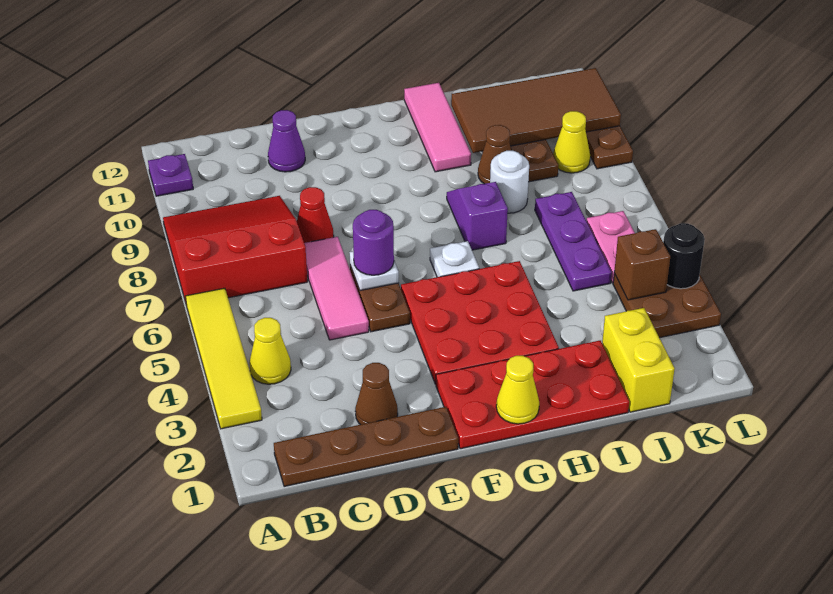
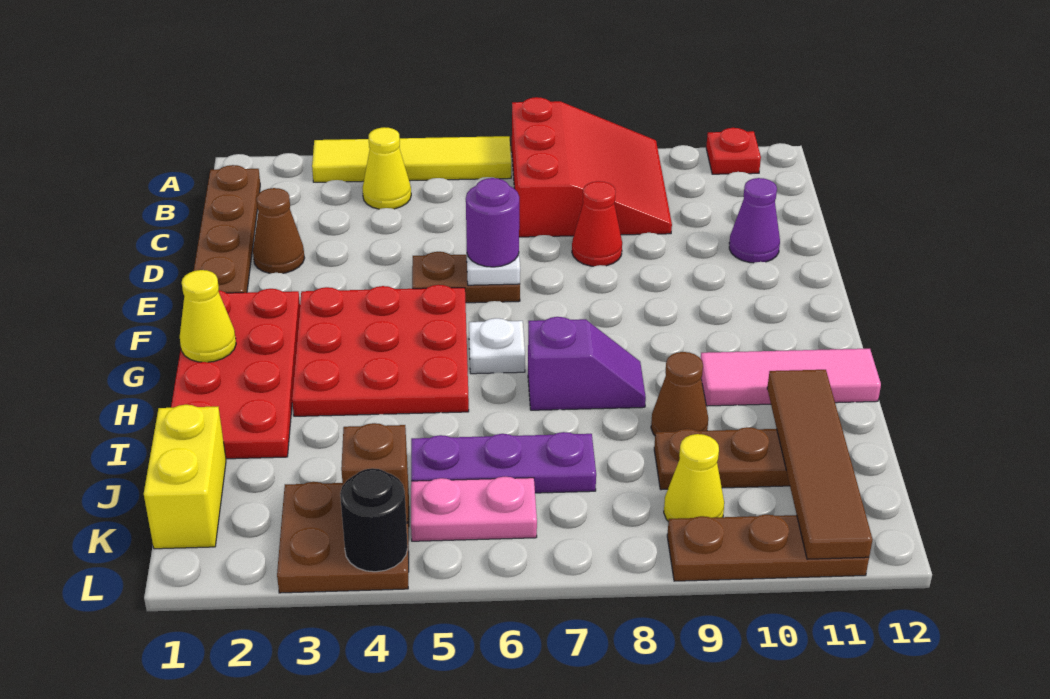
purple plate A11 level 1 -> red plate A11 level 1
pink tile D5:D7 level 1 -> none
white round brick I8 level 1 -> none
brown tile I10:L11 level 2 -> brown tile I11:L11 level 2
yellow brick J1:J2 level 1 -> yellow brick J1:K1 level 1

